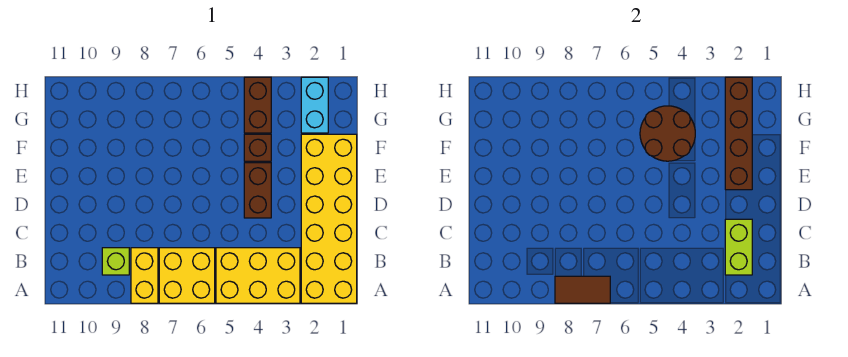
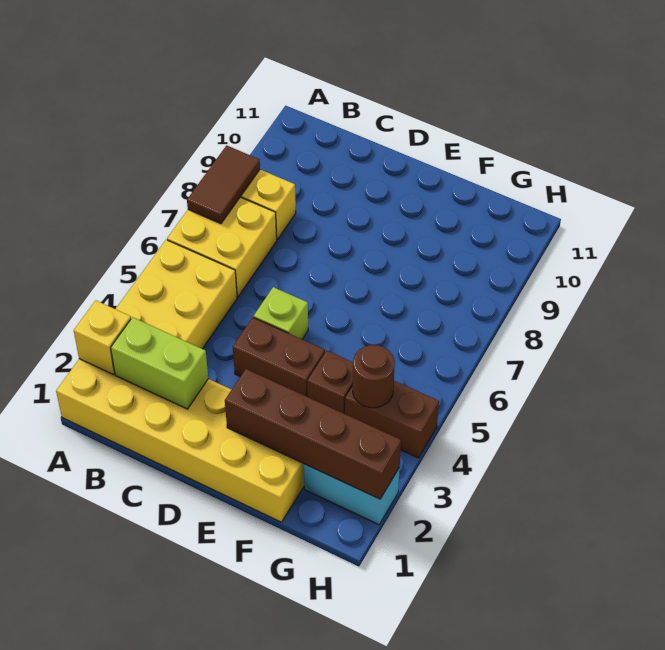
none -> yellow brick A2 level 2
lime brick B9 level 1 -> lime brick D5 level 1
brown round brick F4:G5 level 2 -> brown round brick G4 level 2

